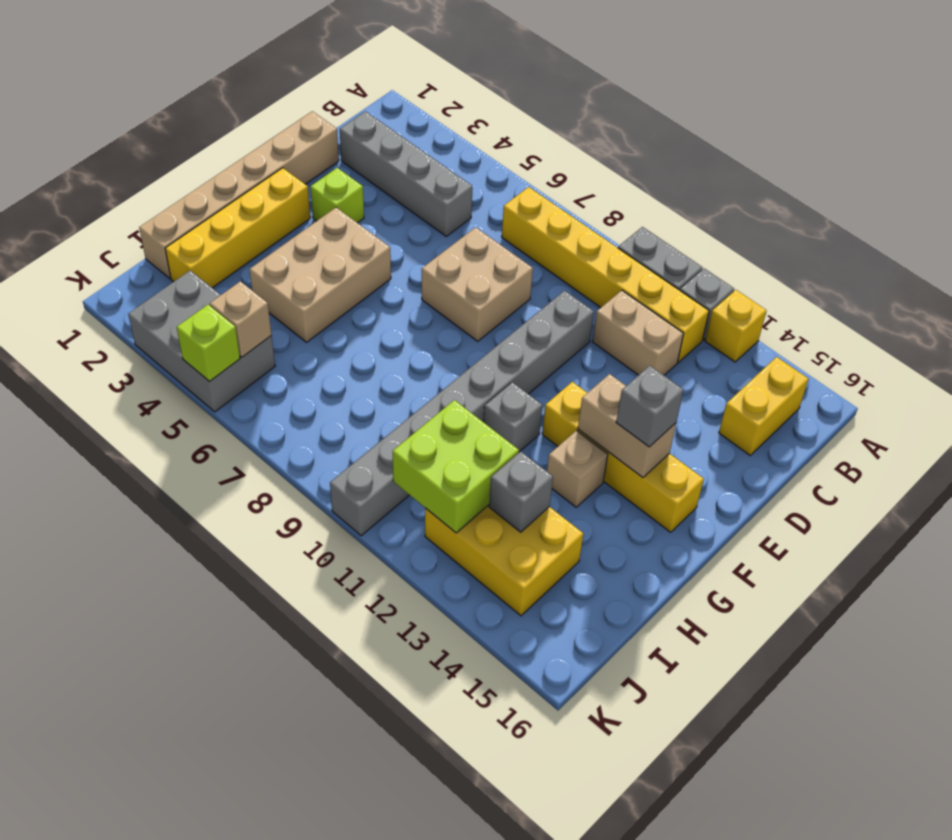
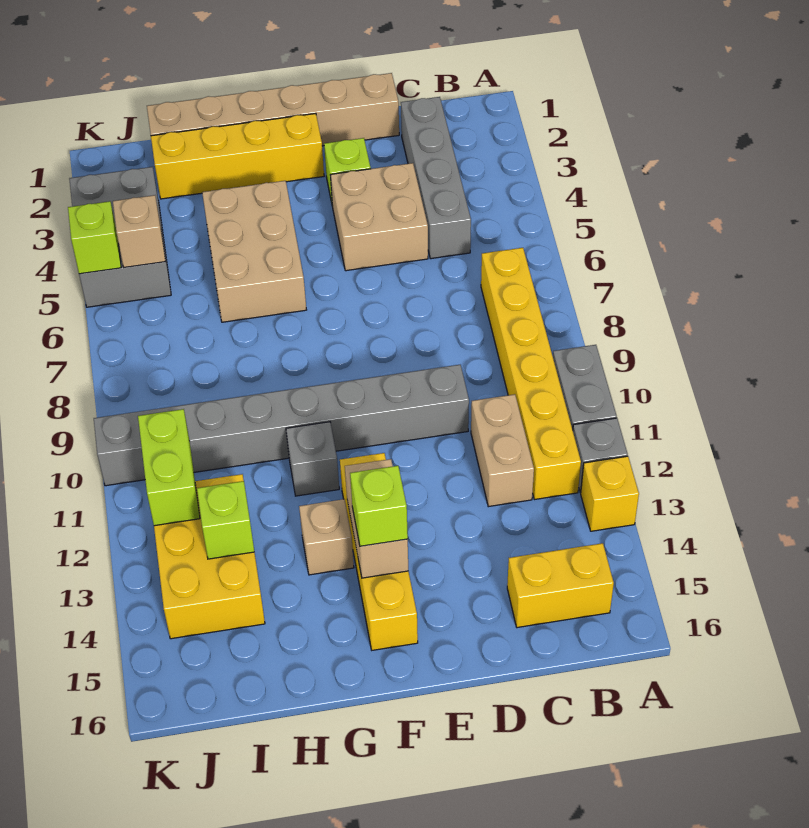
tan brick D7:E8 level 1 -> tan brick D4:E5 level 1
tan brick F4:H5 level 1 -> tan brick G4:H6 level 1
grey brick F14 level 3 -> lime brick F14 level 3
lime brick I11:J12 level 2 -> lime brick J11:J12 level 2
grey brick I13 level 2 -> lime brick I13 level 2

